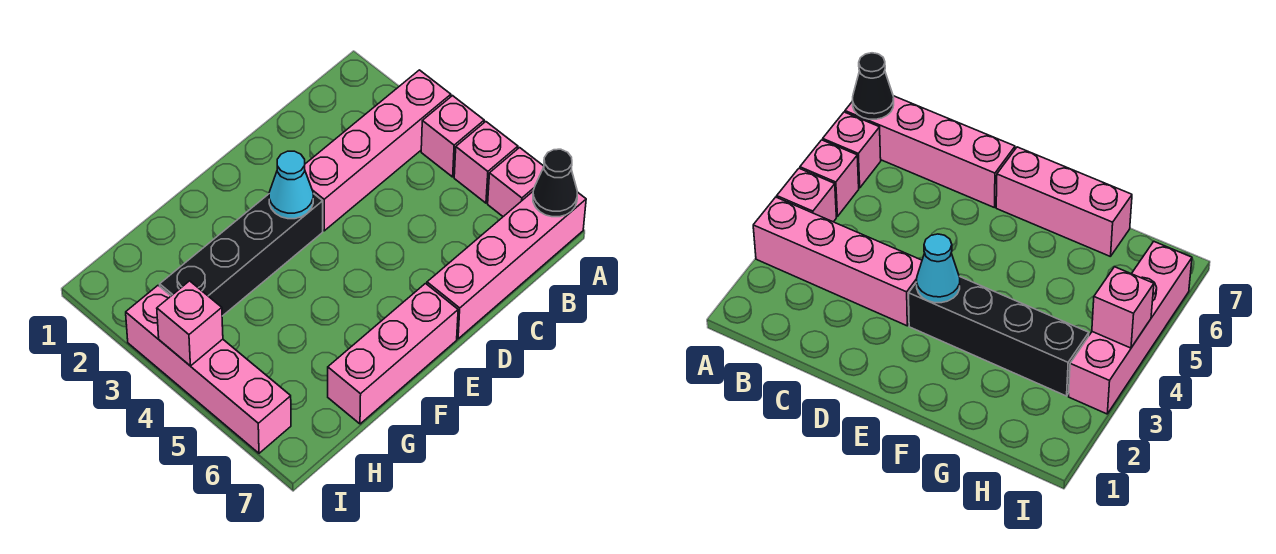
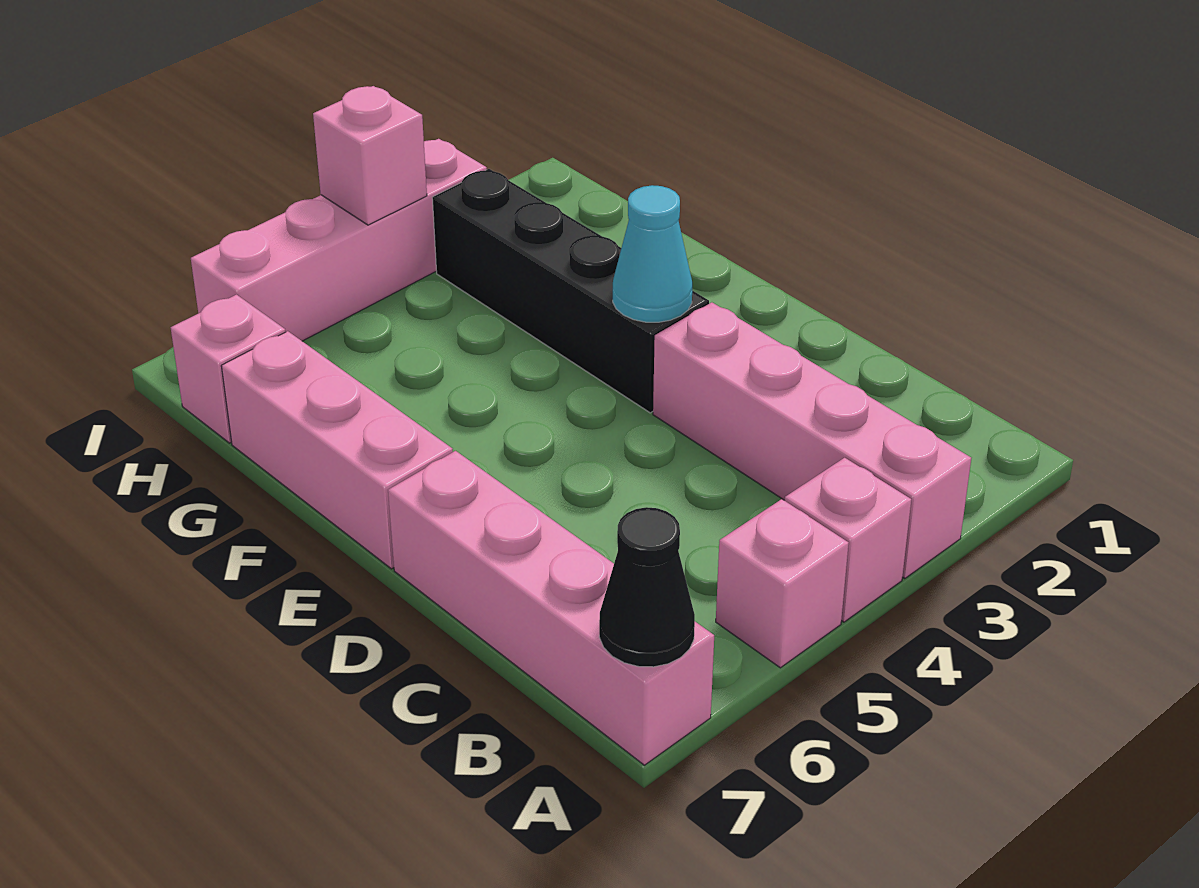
pink brick A6 level 1 -> pink brick H7 level 1

